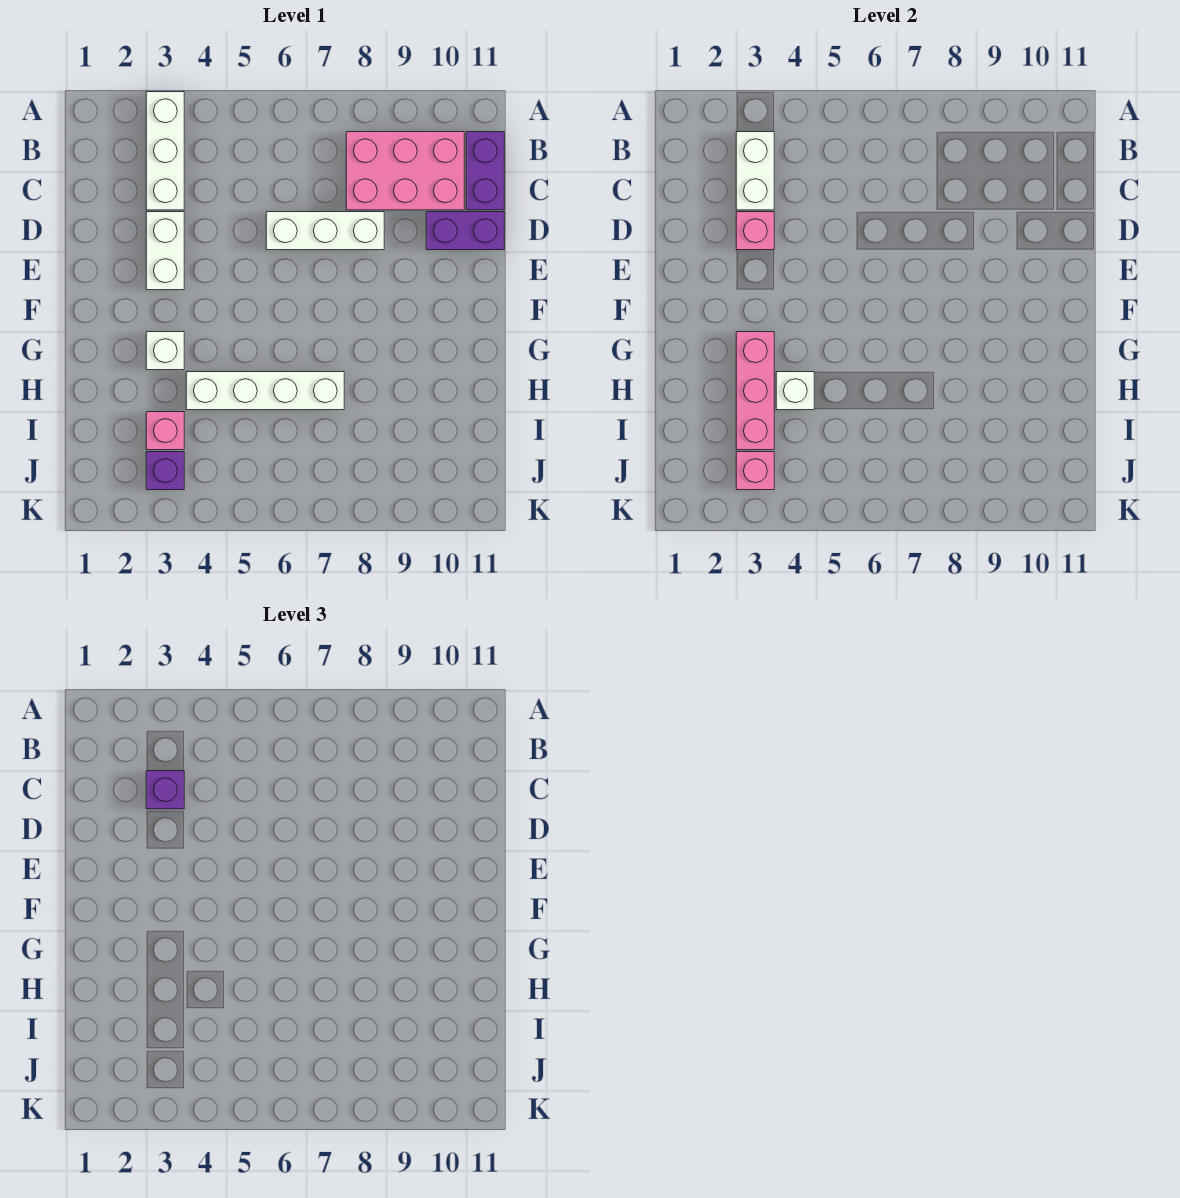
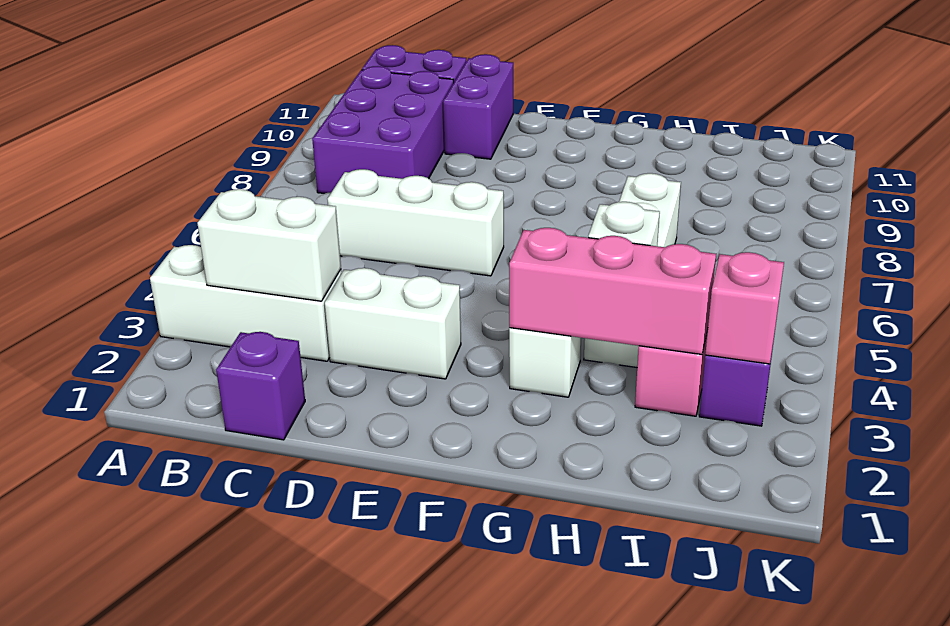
pink brick B8:C10 level 1 -> purple brick B8:C10 level 1
purple brick C3 level 3 -> purple brick C1 level 1
pink brick D3 level 2 -> none
white brick D6:D8 level 1 -> white brick C6:E6 level 1

